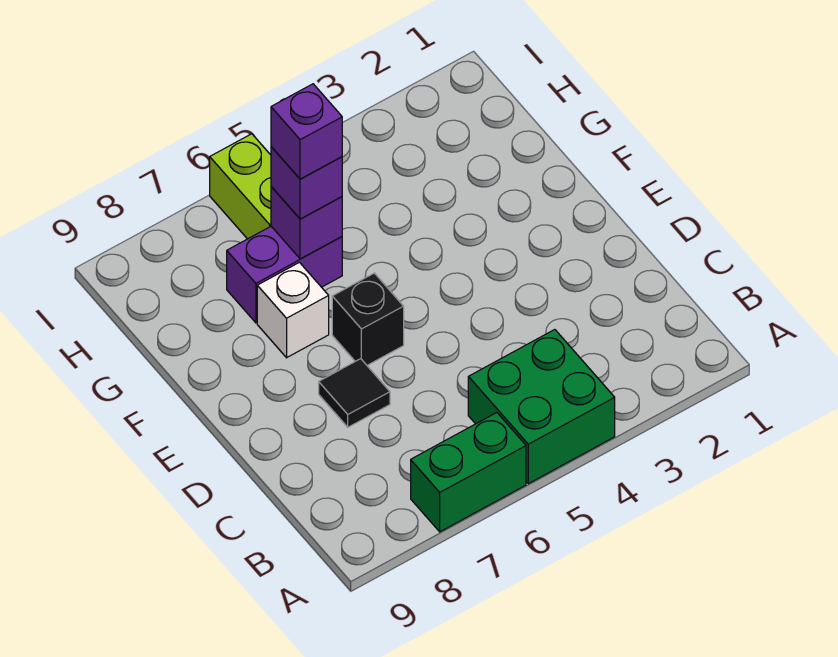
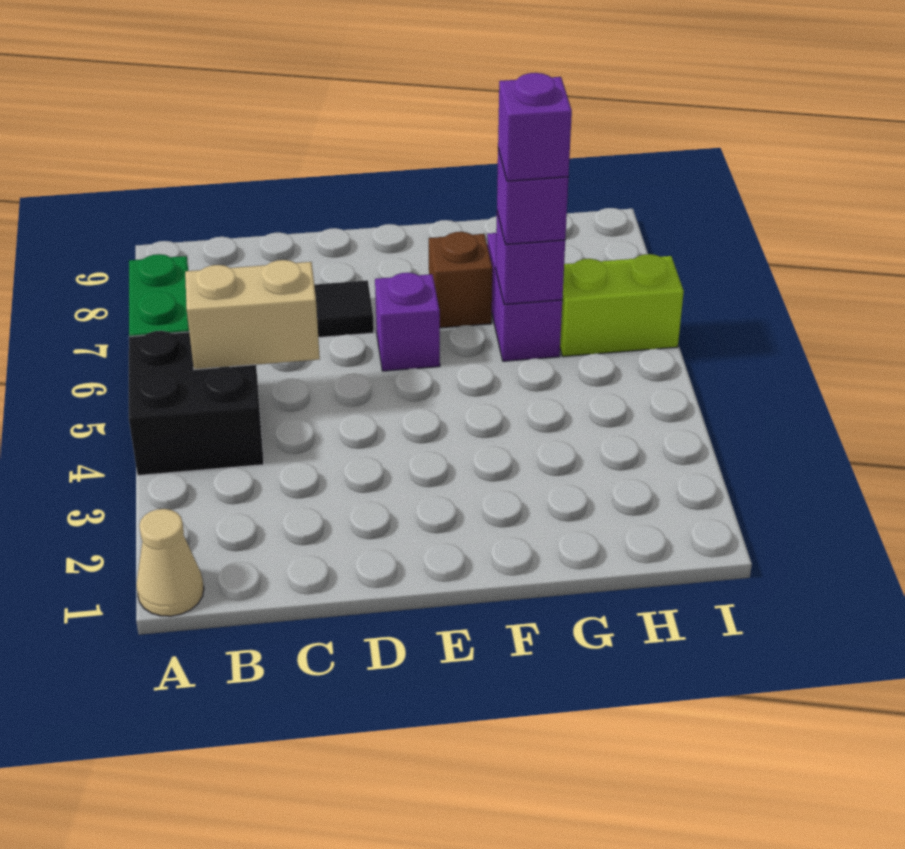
none -> tan cone A1 level 1
green brick A4:B5 level 1 -> black brick A4:B5 level 1
none -> tan brick B5:C5 level 2
black brick E6 level 1 -> purple brick E6 level 1
white brick F7 level 1 -> brown brick F7 level 1

